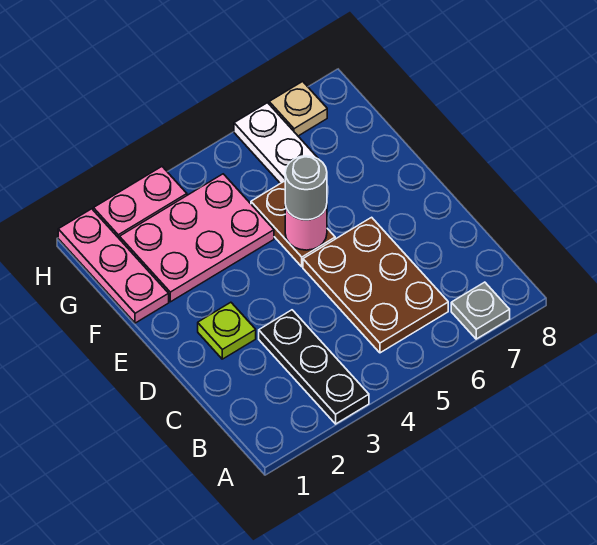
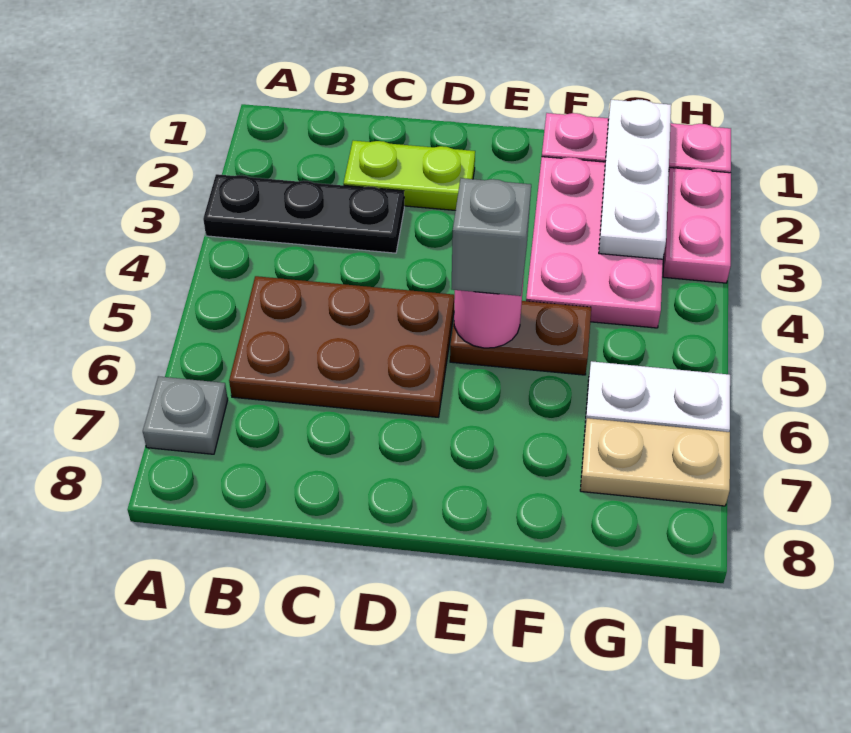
lime plate D2 level 1 -> lime plate C2:D2 level 1
grey round brick E5 level 3 -> grey brick E5 level 3
none -> white plate G1:G3 level 2
tan plate H7 level 1 -> tan plate G7:H7 level 1

